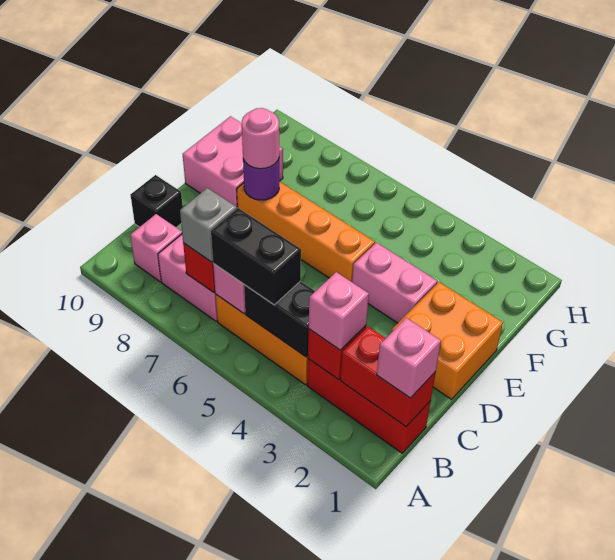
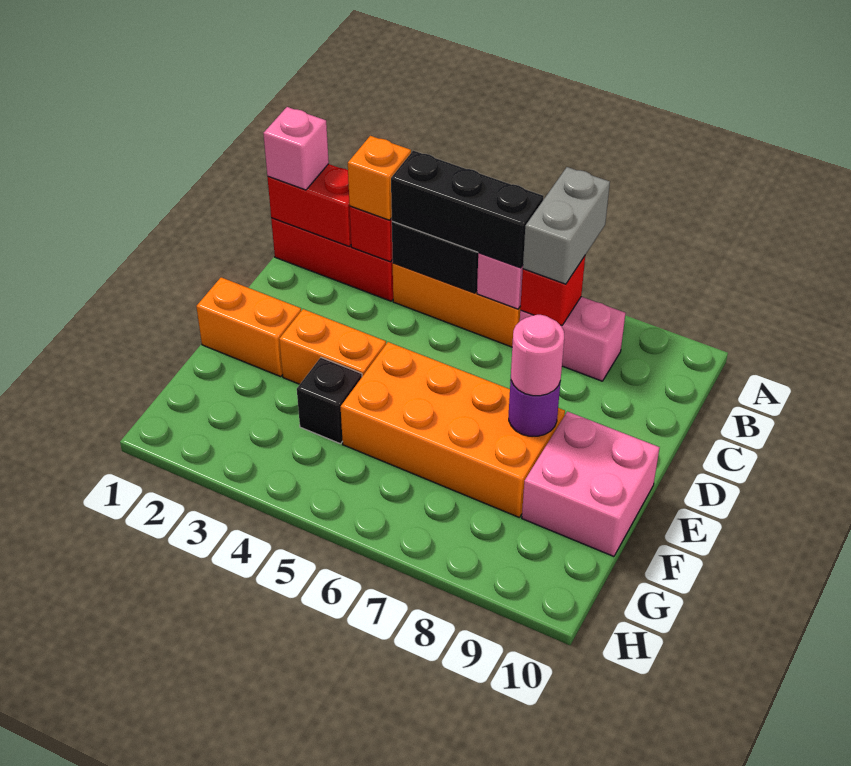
pink brick B3 level 3 -> orange brick B3 level 3
black brick B5:B6 level 3 -> black brick B4:B6 level 3
grey brick B7 level 3 -> grey brick A7:B7 level 3
pink brick B9 level 1 -> none
black brick C10 level 1 -> black brick F4 level 1
orange brick D1:E2 level 1 -> orange brick E1:E2 level 1
pink brick E3:E4 level 1 -> orange brick E3:E4 level 1
orange brick E5:E8 level 1 -> orange brick E5:F8 level 1

